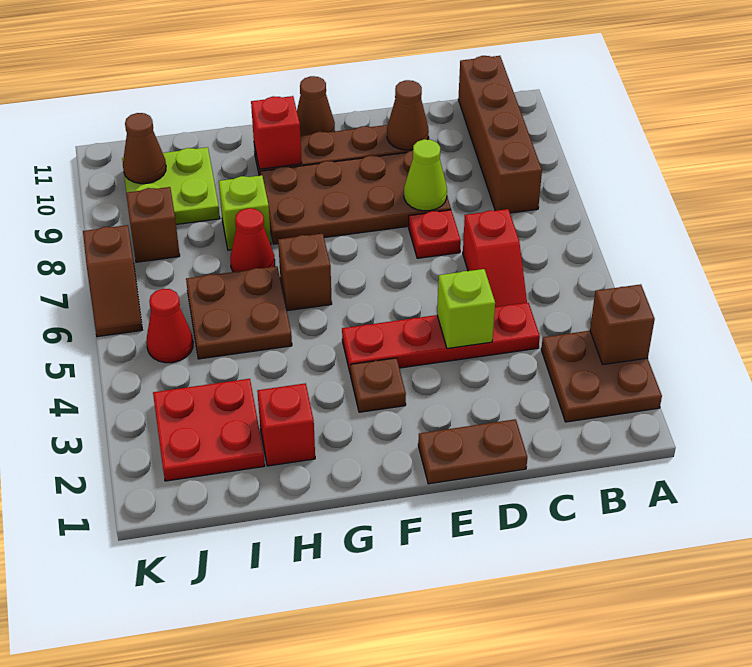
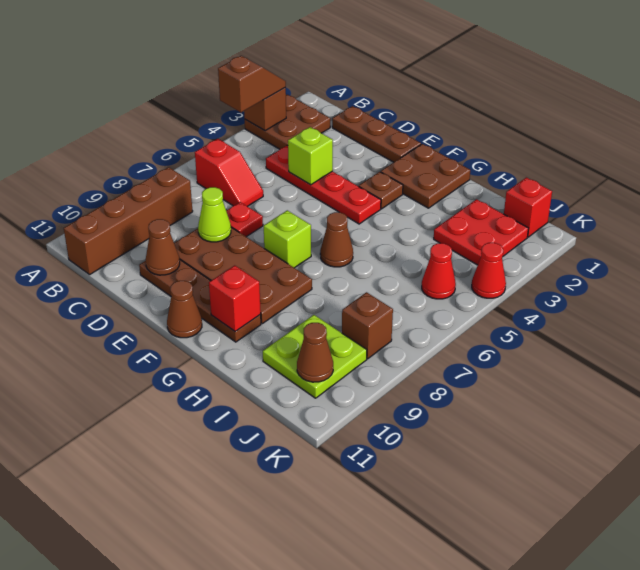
red slope C5:C6 level 1 top 6 -> red slope B6:C6 level 1 top B
brown plate D1:E1 level 1 -> brown plate C1:E1 level 1
brown brick G6 level 1 -> brown cone G6 level 1
red brick H2 level 1 -> red brick J1 level 1
brown plate H5:I6 level 1 -> brown plate F1:G2 level 1
red cone H7 level 1 -> red cone K4 level 1
lime brick H8 level 1 -> lime brick F7 level 1
brown slope K6:K7 level 1 top 7 -> brown slope A3:A4 level 3 top 4

